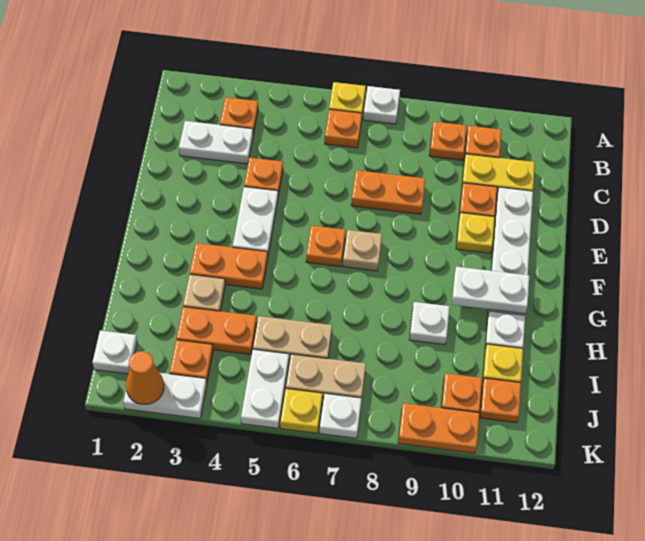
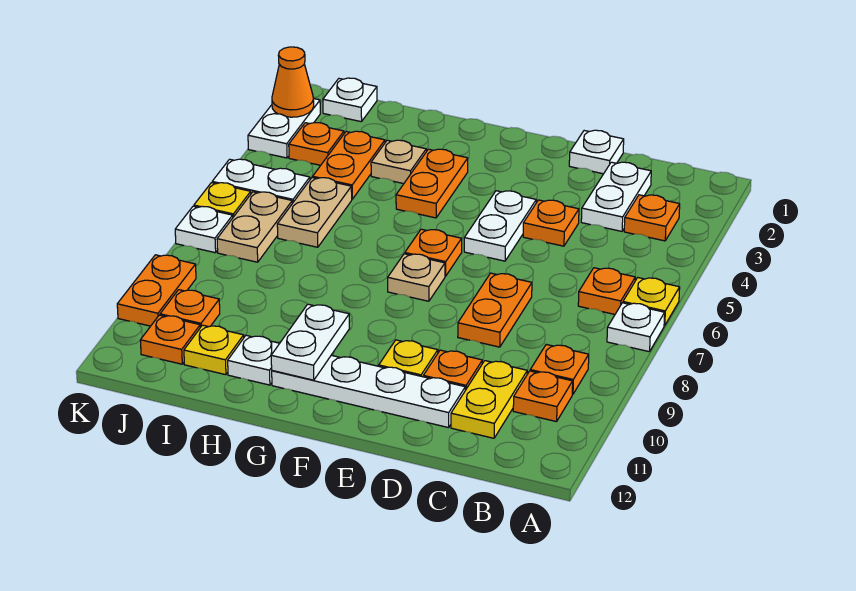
white plate E4:F4 level 1 -> white plate E4:E5 level 1
white plate H9 level 1 -> white plate D1 level 1

